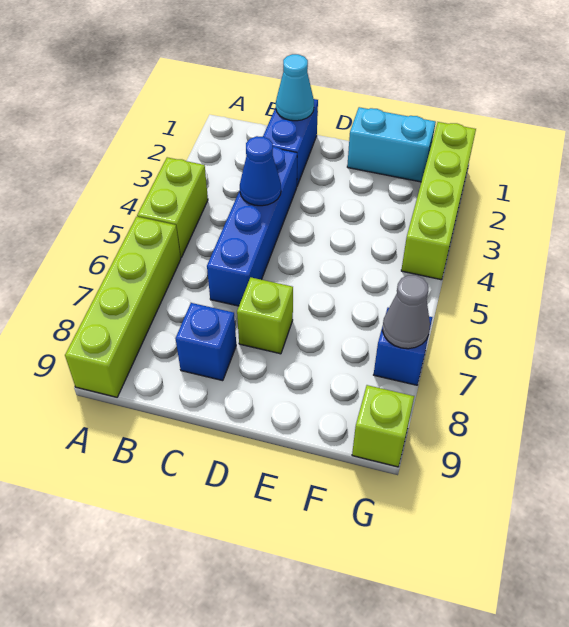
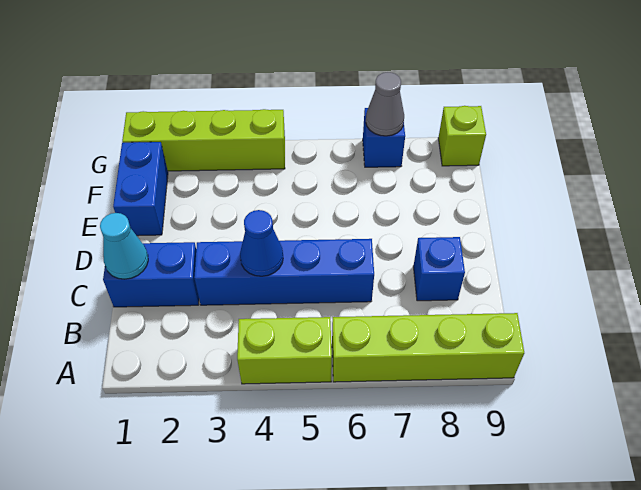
lime brick D7 level 1 -> none
cyan brick E1:F1 level 1 -> blue brick E1:F1 level 1

